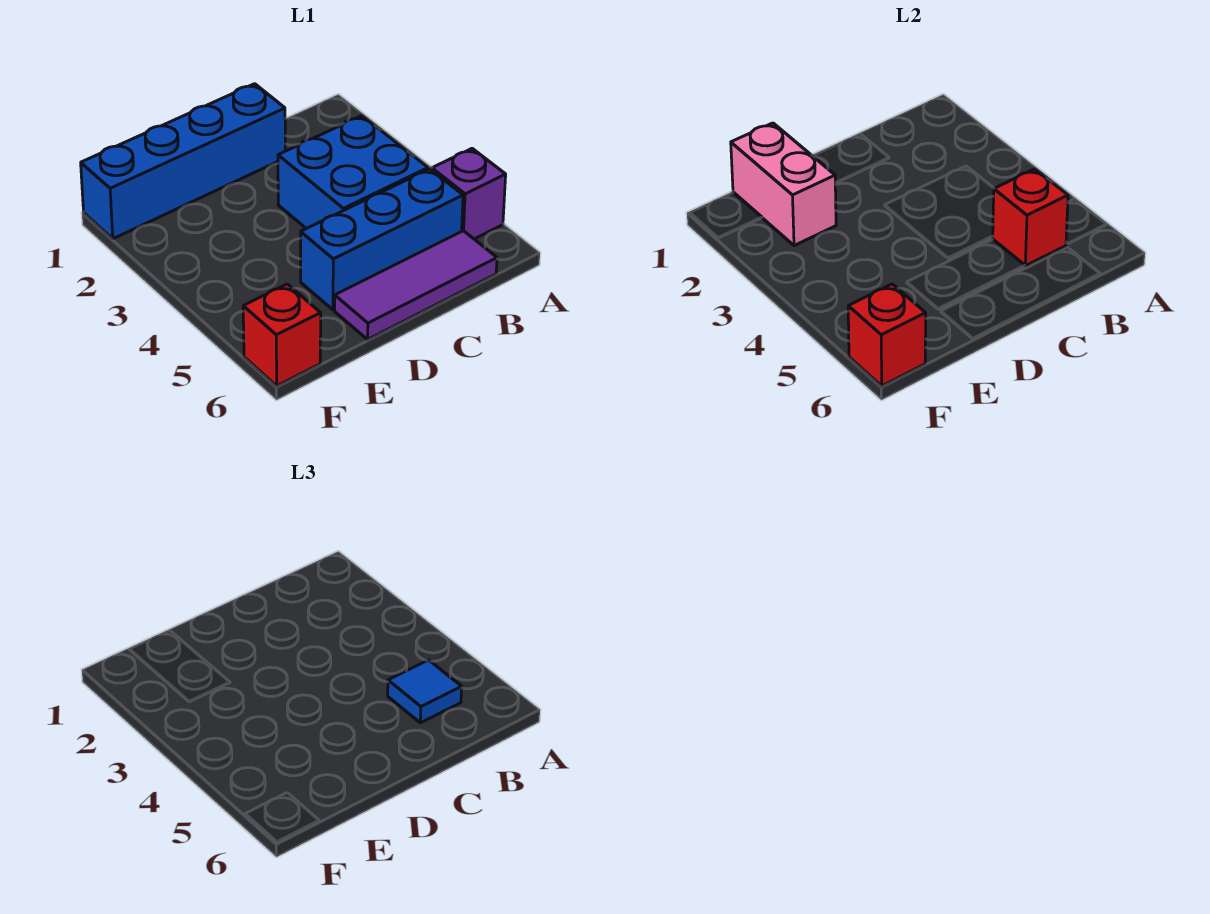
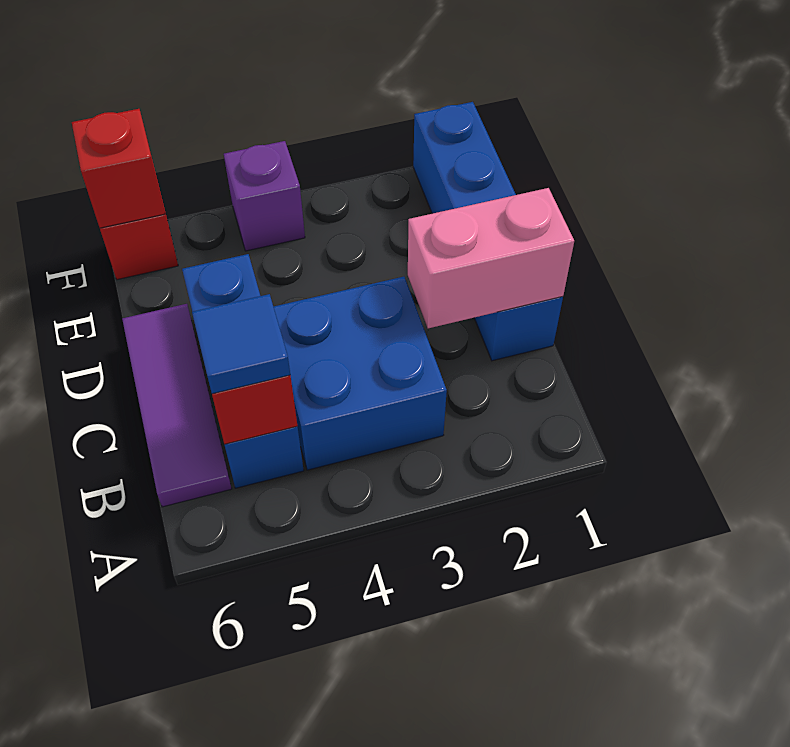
purple brick A5 level 1 -> purple brick F4 level 1
pink brick E1:E2 level 2 -> pink brick C1:C2 level 2

